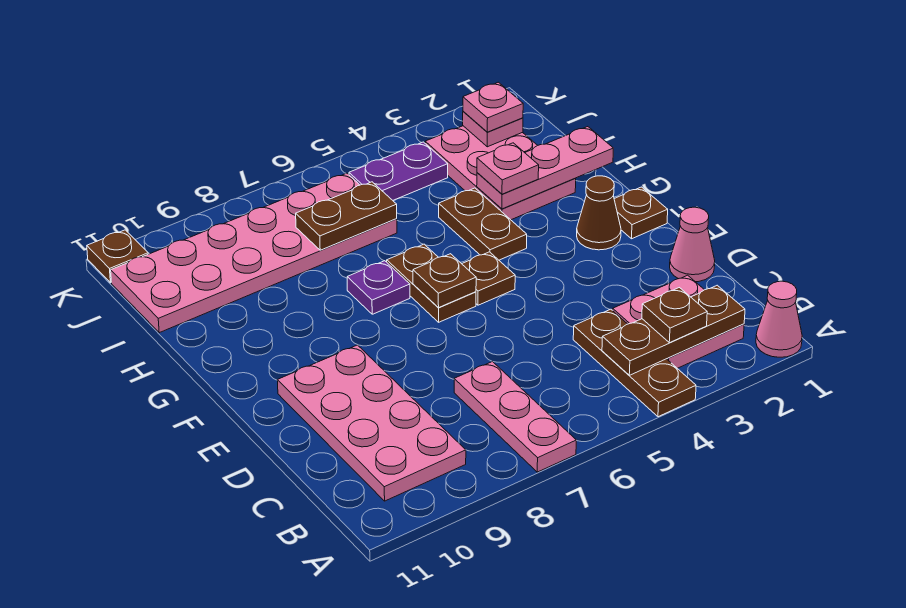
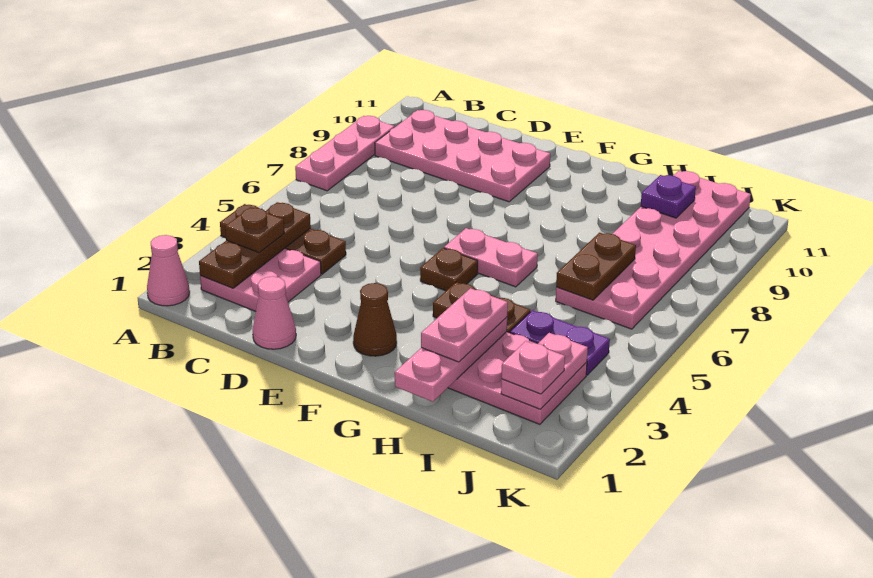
pink plate A7:C7 level 1 -> pink plate A7:A9 level 1
brown plate F1 level 1 -> none
brown plate F6:G6 level 1 -> pink plate F6:G6 level 1
brown plate F6 level 2 -> none
purple plate G7 level 1 -> purple plate I10 level 2
pink plate H3 level 3 -> pink plate H2:H3 level 3
pink plate J2 level 2 -> pink plate J2:J3 level 2
purple plate J4:J5 level 1 -> purple plate I4:J4 level 1
brown plate K11 level 1 -> none

